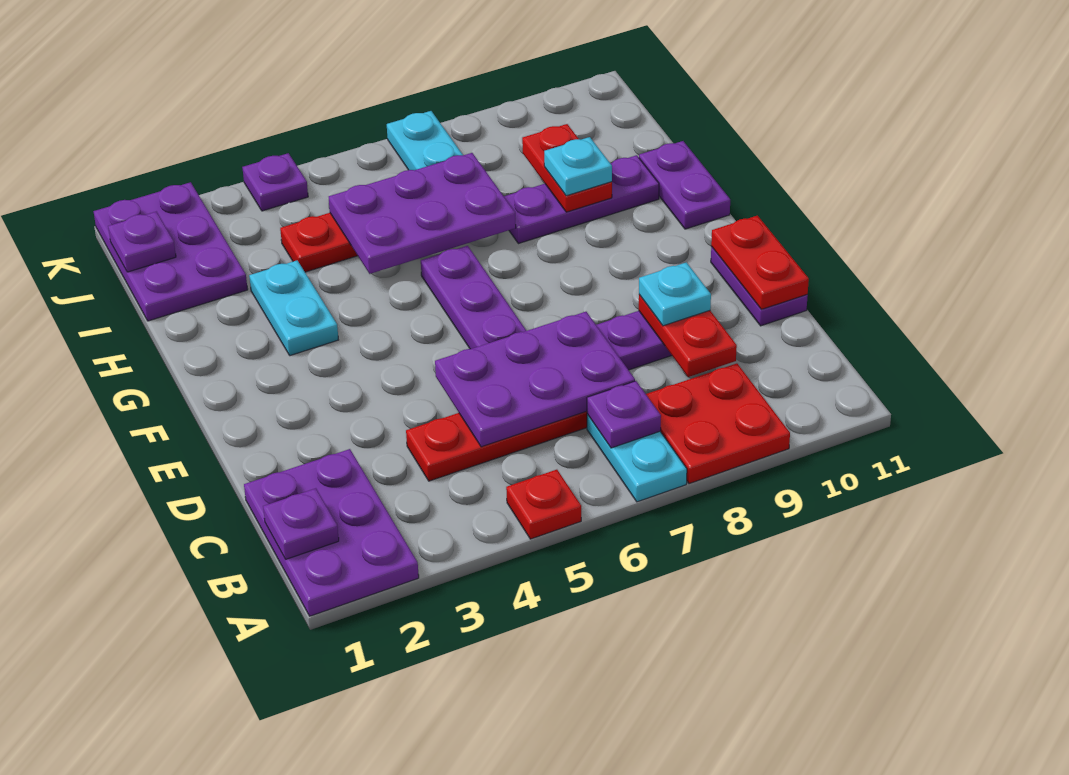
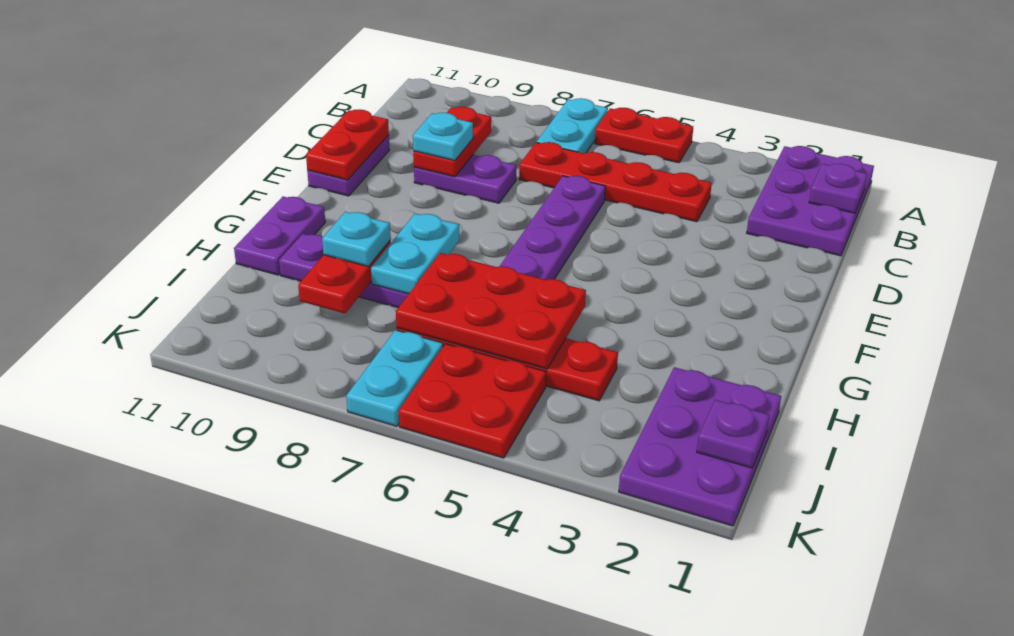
red plate A5 level 1 -> red plate A5:A6 level 1
red plate A8:B9 level 1 -> red plate J5:K6 level 1
purple plate B7 level 2 -> none
purple plate C5:D7 level 2 -> none
cyan plate G3:H3 level 1 -> cyan plate G8:H8 level 2
purple plate H5:I7 level 2 -> red plate H5:I7 level 2
purple plate K4 level 1 -> none

